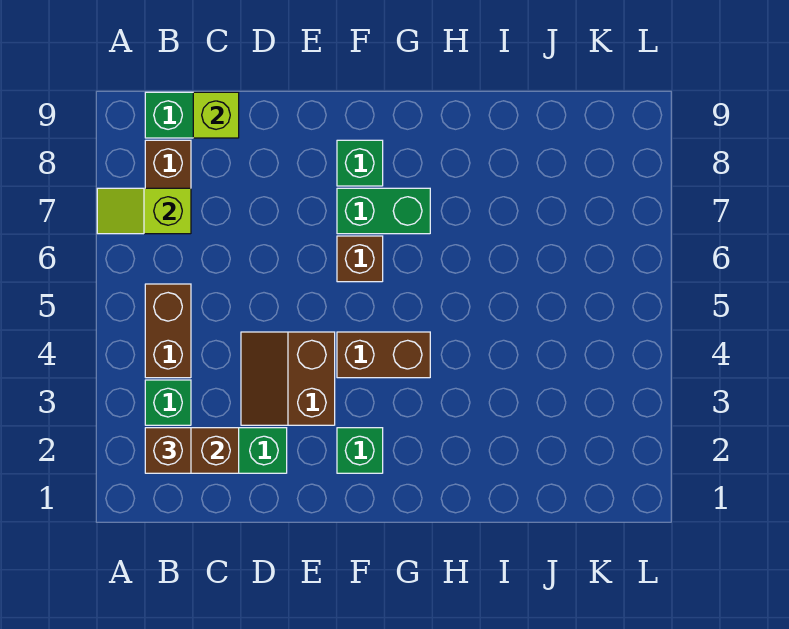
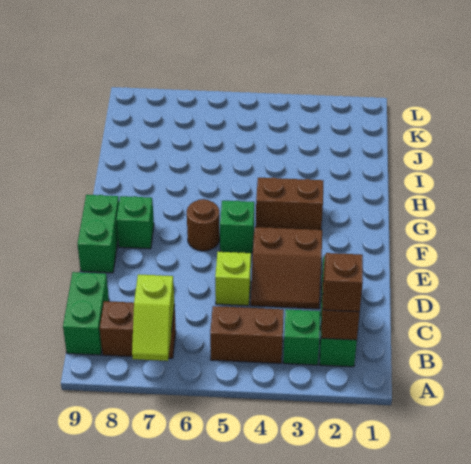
lime brick C9 level 2 -> lime brick D5 level 1
green brick F2 level 1 -> green brick F5 level 1
brown brick F4:G4 level 1 -> brown brick G3:G4 level 1
brown brick F6 level 1 -> brown round brick F6 level 1
green brick F7:G7 level 1 -> green brick E9:F9 level 1

